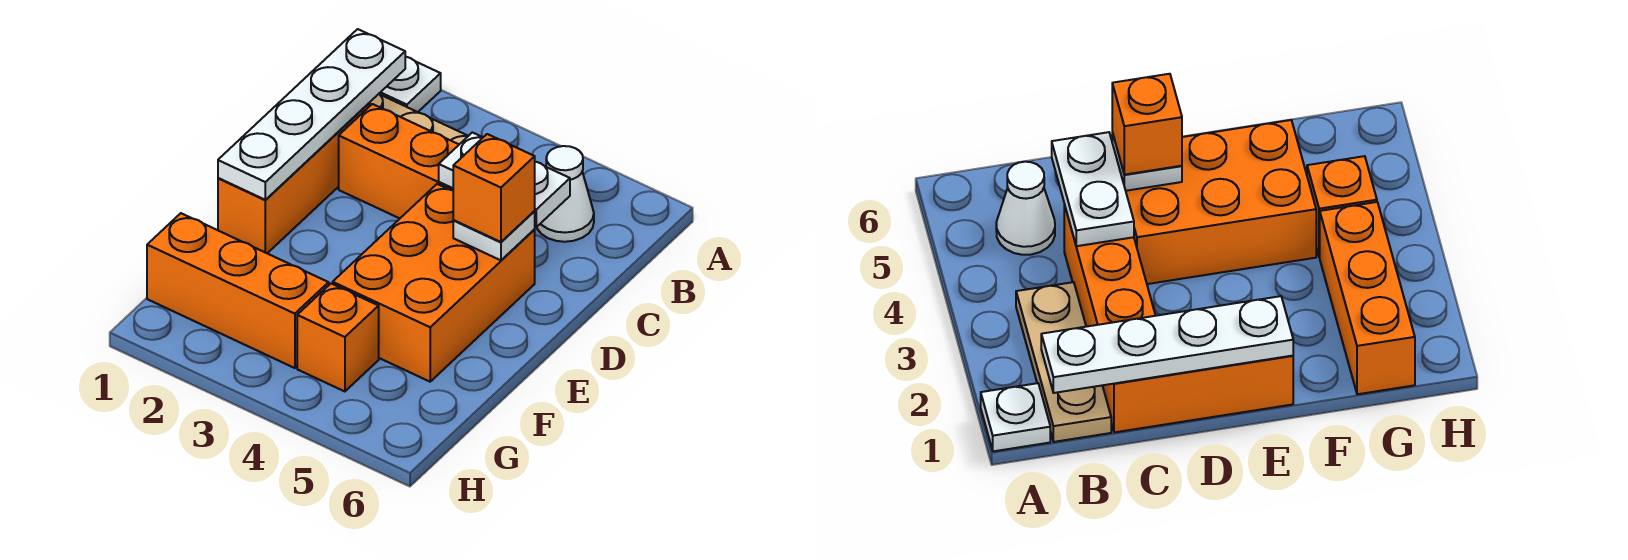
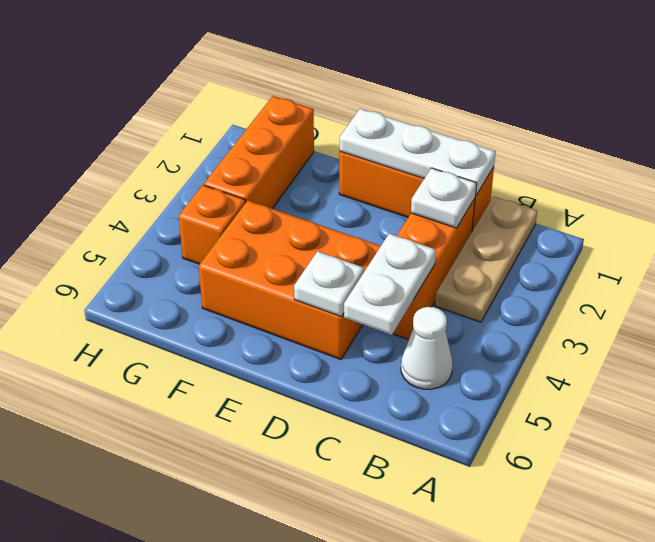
white plate A1 level 1 -> white plate C2 level 2
white plate B1:E1 level 2 -> white plate C1:E1 level 2
orange brick D5 level 3 -> none

